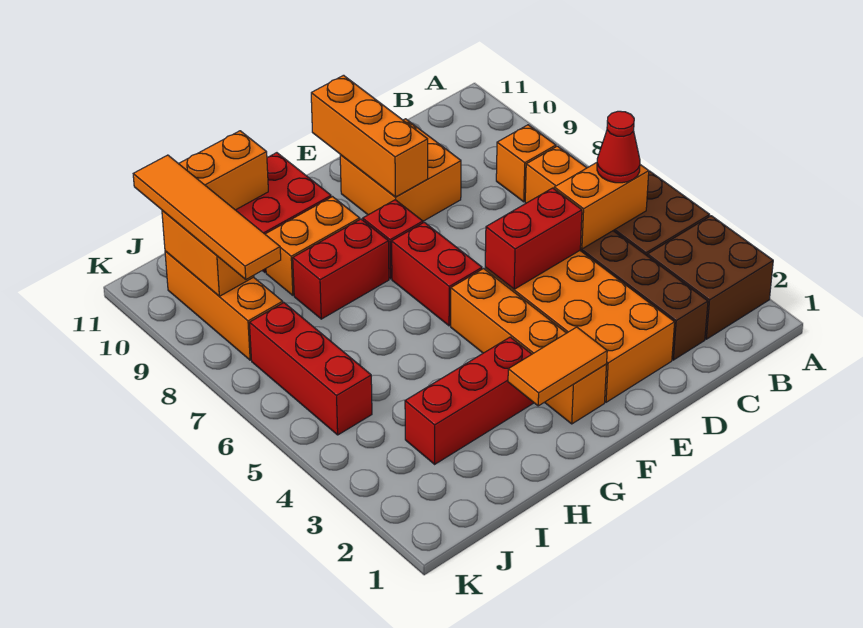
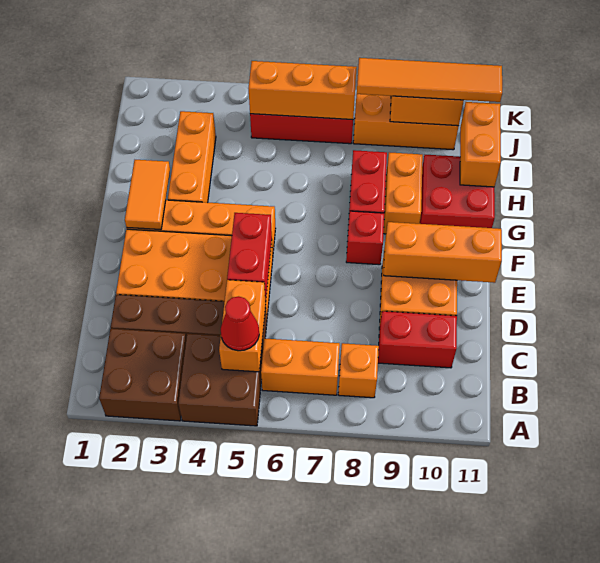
red brick F6:F7 level 1 -> red brick C9:C10 level 1
red brick G3:I3 level 1 -> orange brick G3:I3 level 1
none -> orange brick J5:J7 level 2

